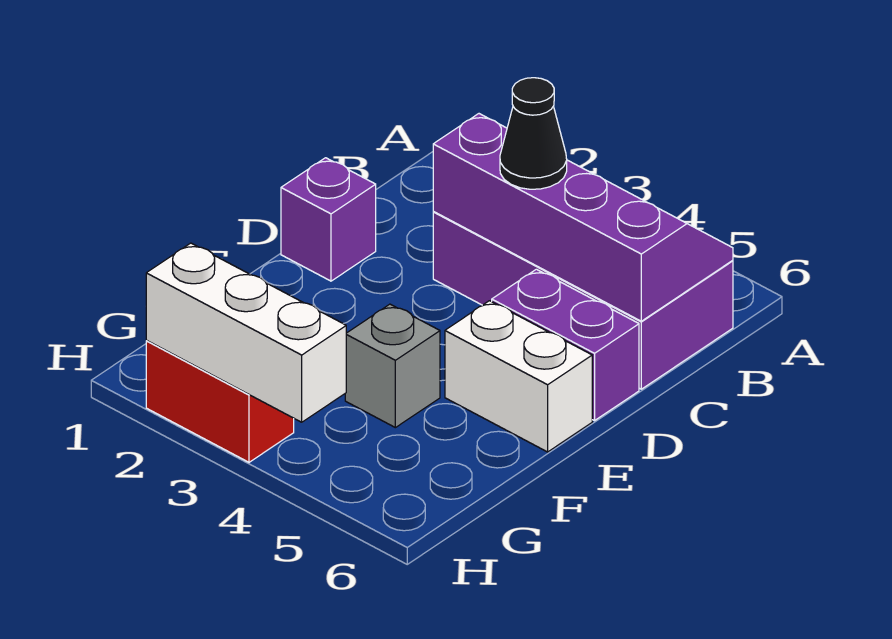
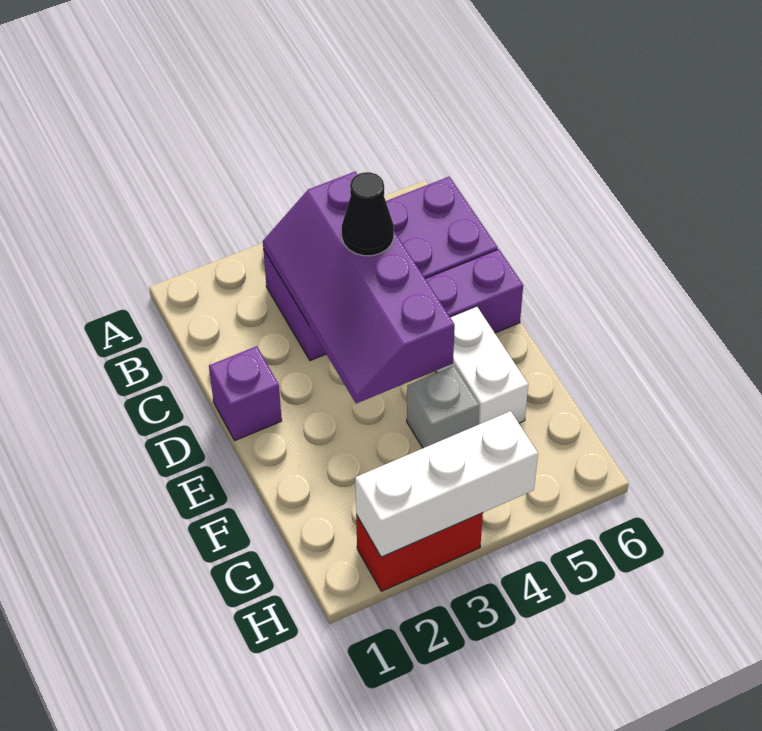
purple slope B3:C6 level 2 top C -> purple slope B3:E4 level 2 top 4
white brick E5:E6 level 1 -> white brick E5:F5 level 1

